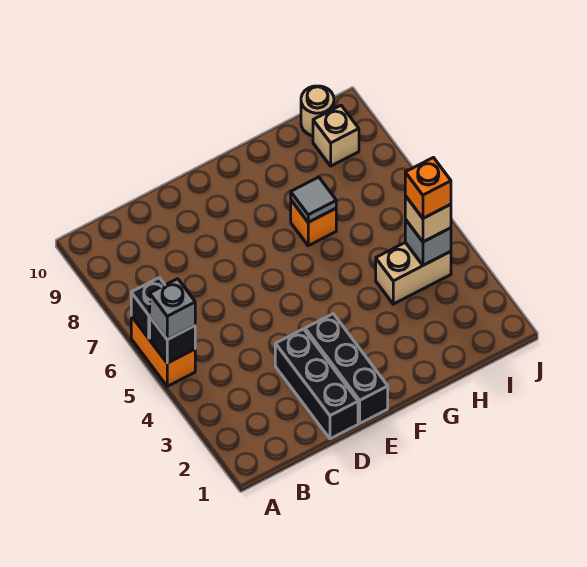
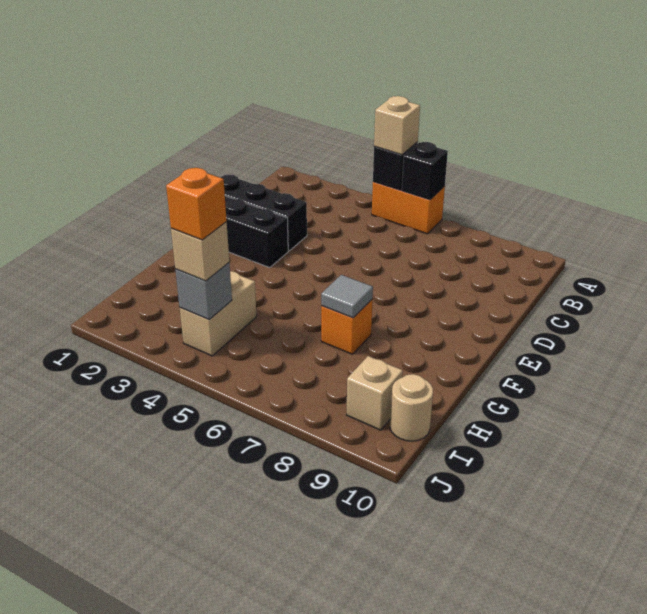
grey brick A5 level 3 -> tan brick A5 level 3

